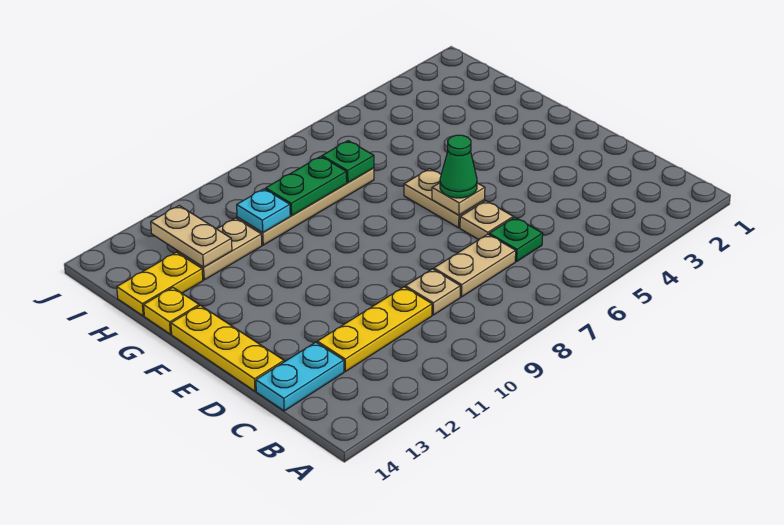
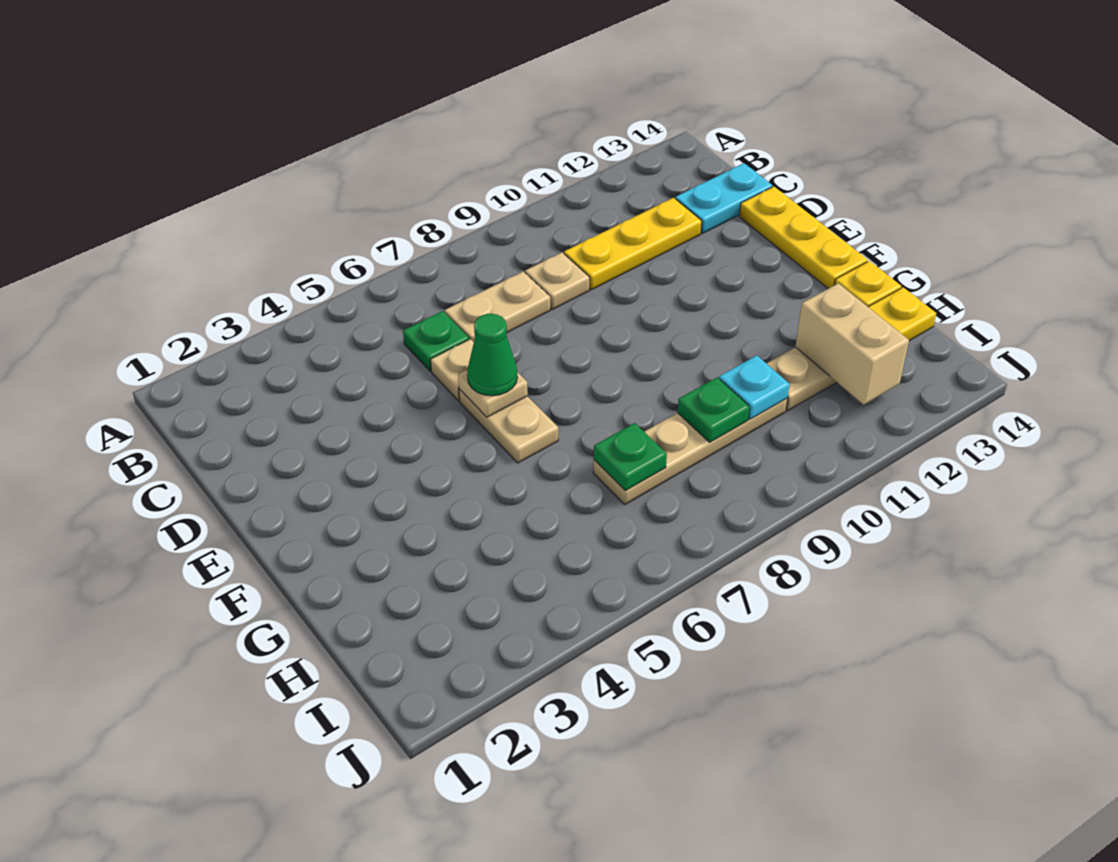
green plate H8:H9 level 2 -> green plate H9 level 2
tan plate H12:I12 level 2 -> tan brick H12:I12 level 2

